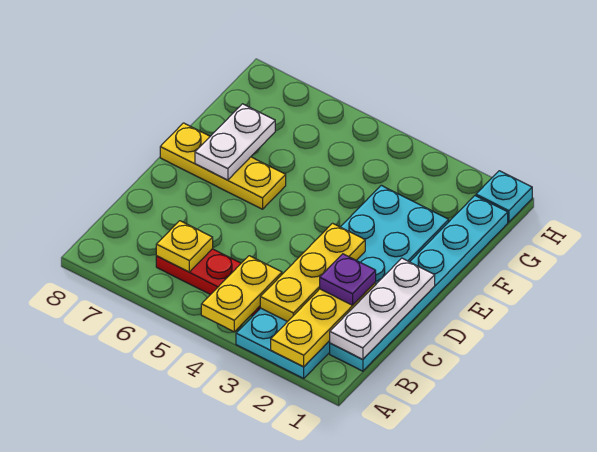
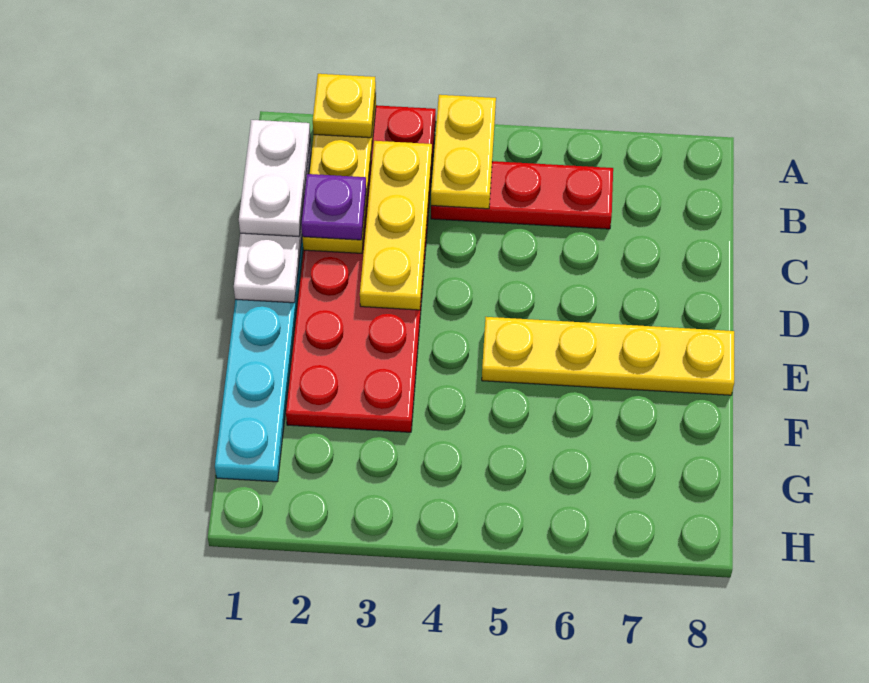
cyan plate A2:F3 level 1 -> red plate A2:F3 level 1
yellow plate B6 level 2 -> yellow plate A2 level 3
yellow plate E6:E8 level 1 -> yellow plate E5:E8 level 1
white plate E7:F7 level 2 -> white plate B1:C1 level 3
cyan plate H1 level 1 -> none

